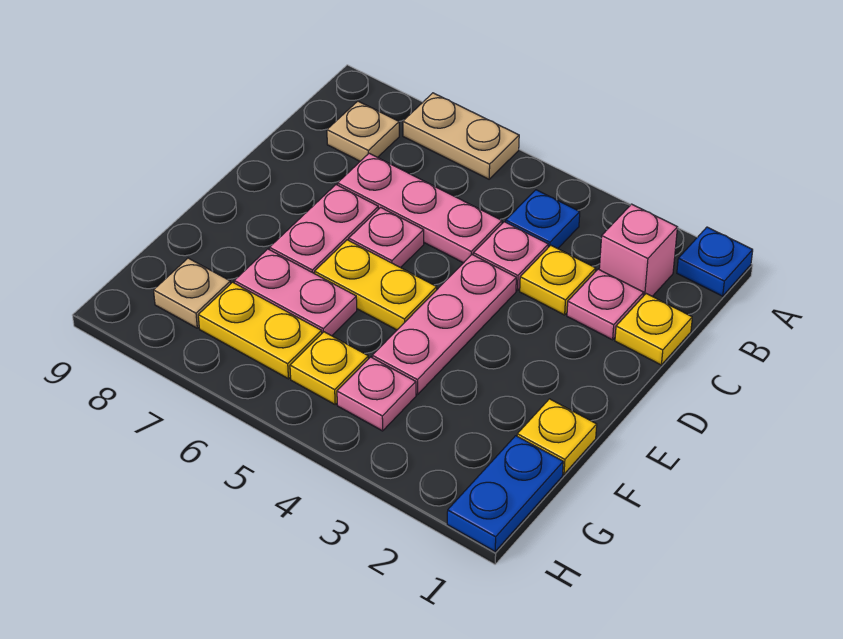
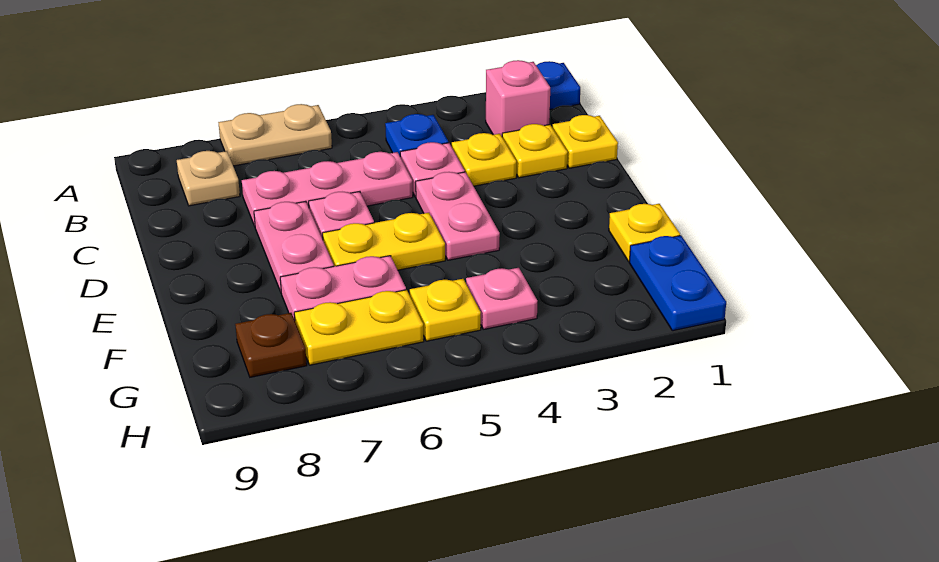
pink plate C2 level 1 -> yellow plate C2 level 1
pink plate D4:F4 level 1 -> pink plate D4:E4 level 1
tan plate G8 level 1 -> brown plate G8 level 1

